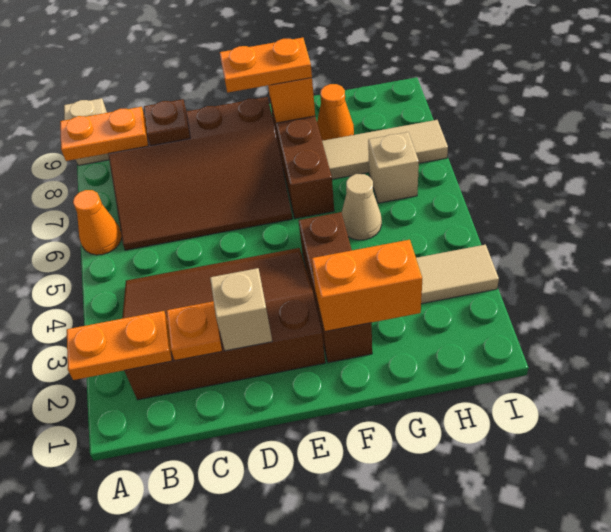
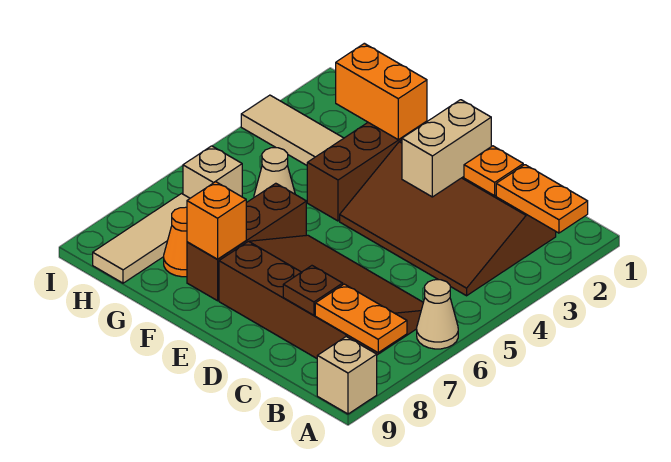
orange cone A6 level 1 -> tan cone A6 level 1
tan brick D2 level 2 -> tan brick D2:D3 level 2
orange plate E8:F8 level 3 -> none
tan tile G7:I7 level 1 -> tan tile H7:H9 level 1

